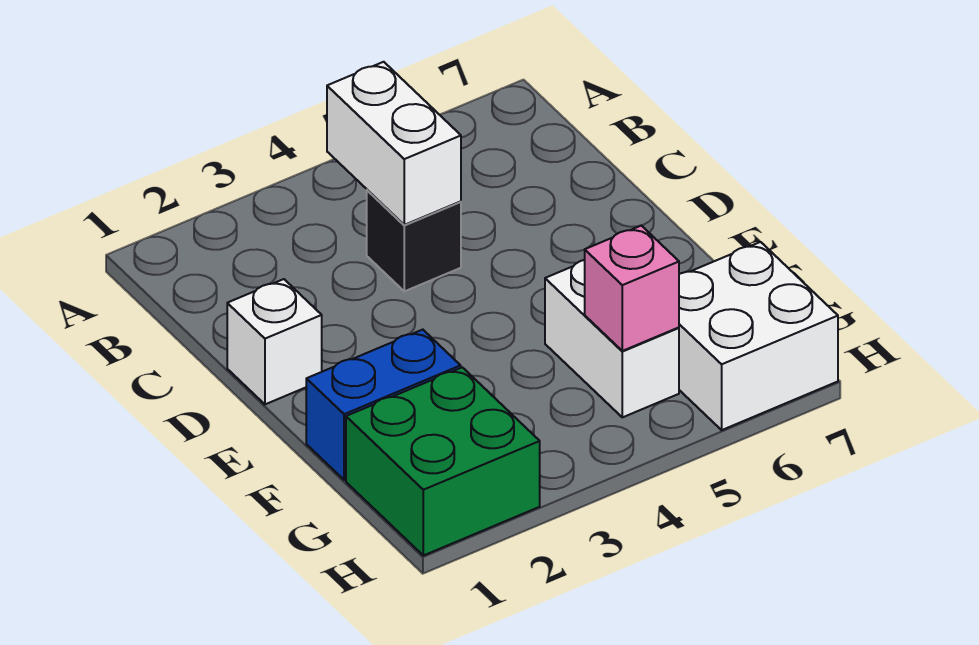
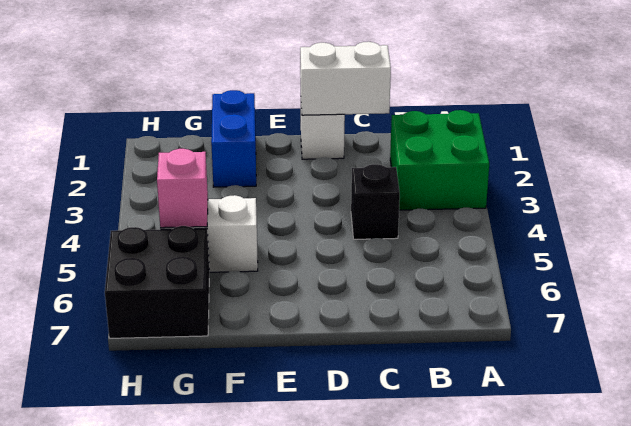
white brick B4:C4 level 2 -> white brick C1:D1 level 2
green brick G1:H2 level 1 -> green brick A2:B3 level 1
white brick G6:H7 level 1 -> black brick G6:H7 level 1

